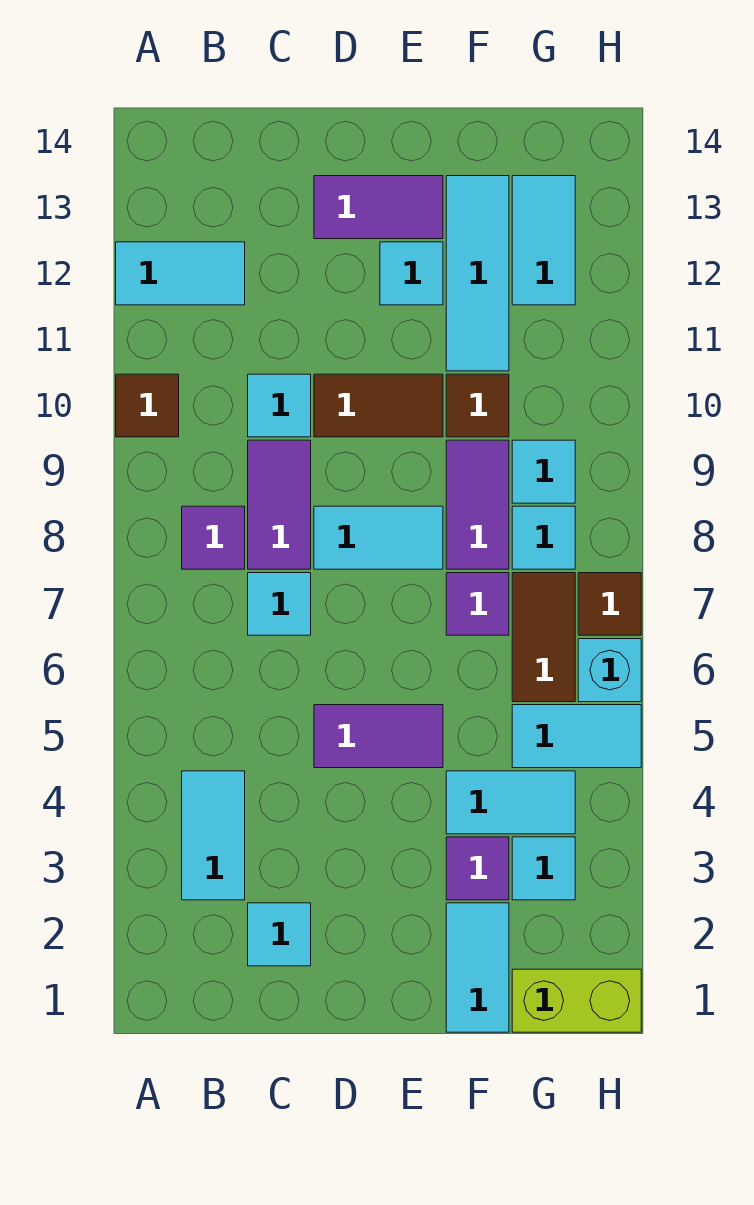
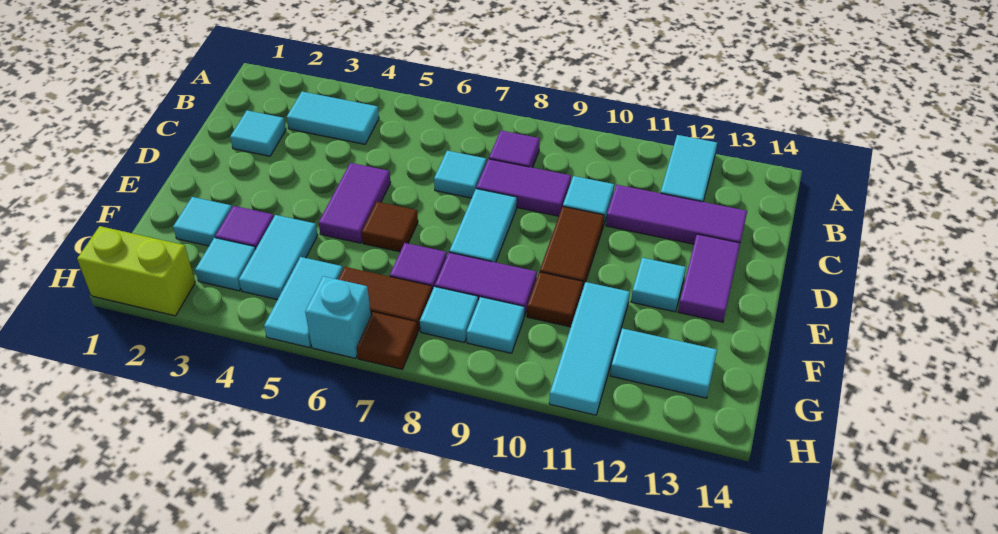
brown tile A10 level 1 -> brown tile E6 level 1
none -> purple tile C11:C13 level 1
cyan tile F1:F2 level 1 -> cyan tile F2 level 1
cyan tile F11:F13 level 1 -> cyan tile F11:H11 level 1
lime brick G1:H1 level 1 -> lime brick H1:H2 level 1

